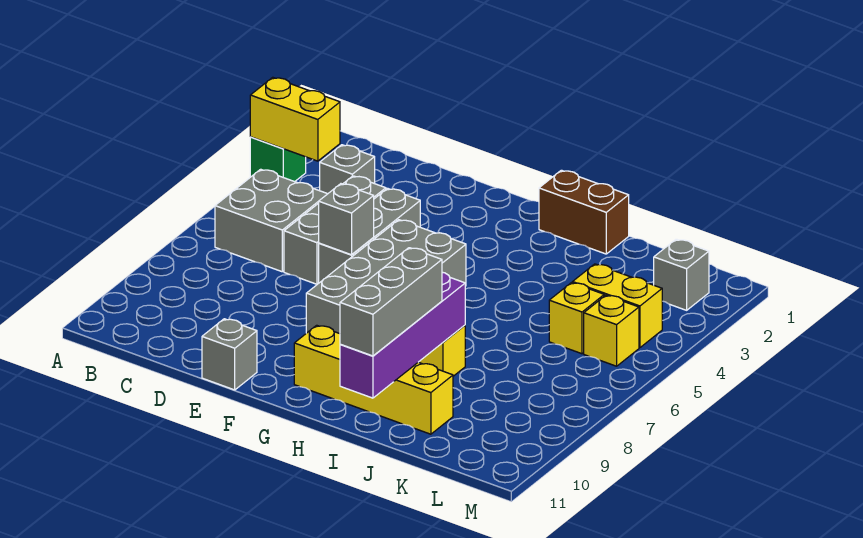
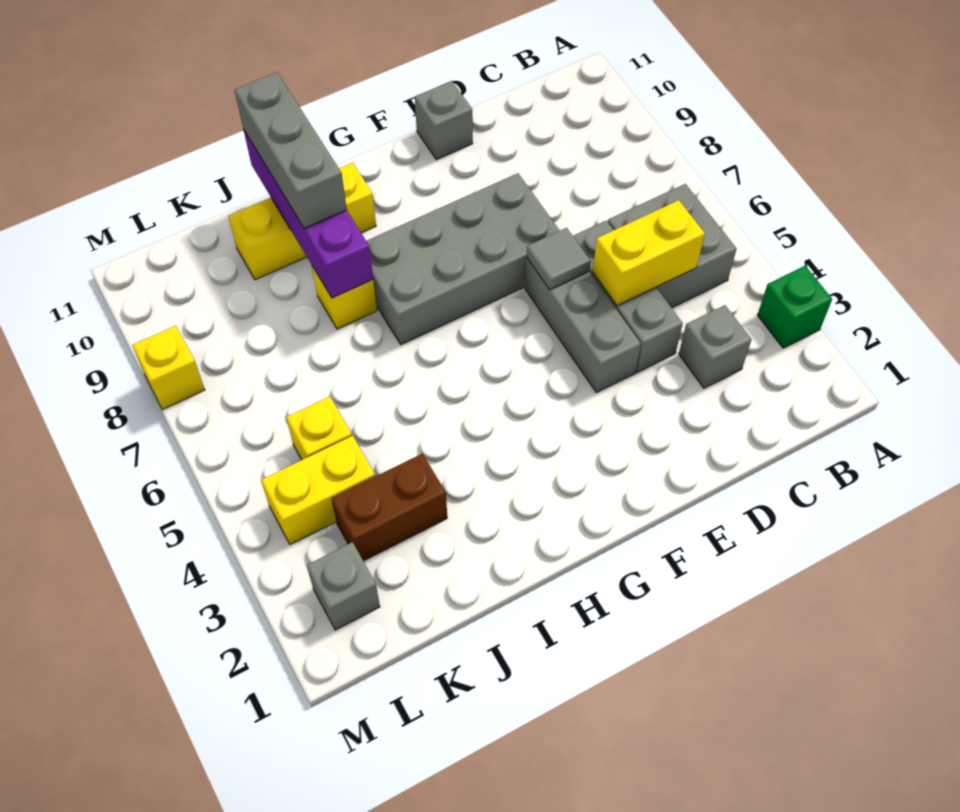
yellow brick A3:B3 level 2 -> yellow brick C5:D5 level 2
grey brick E6 level 2 -> grey tile E6 level 2
grey brick F5:G8 level 1 -> grey brick E7:H8 level 1
yellow brick G10:J10 level 1 -> yellow brick H10:J10 level 1
brown brick H1:I1 level 1 -> brown brick J3:K3 level 1
yellow brick L5 level 1 -> yellow brick M8 level 1

